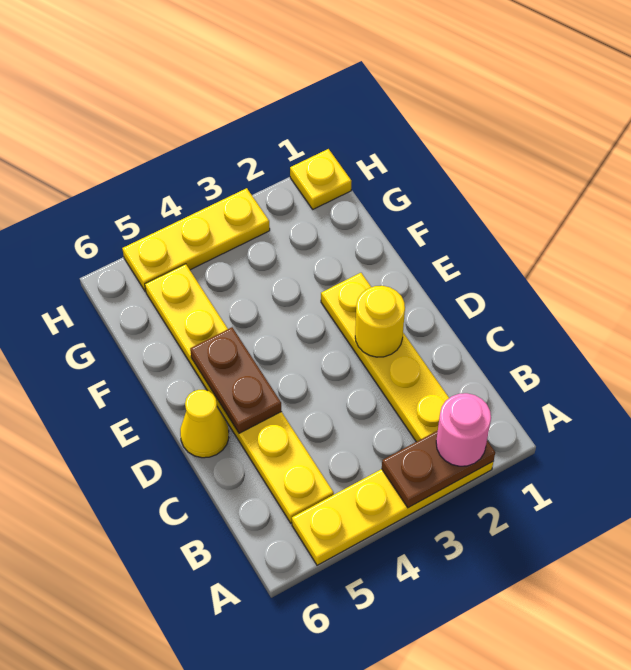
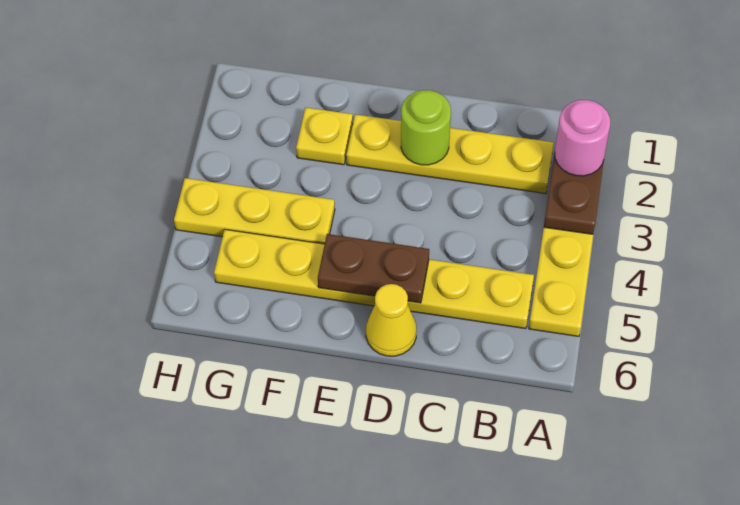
yellow round brick D2 level 2 -> lime round brick D2 level 2
yellow plate H1 level 1 -> yellow plate F2 level 1
yellow plate H3:H5 level 1 -> yellow plate F4:H4 level 1

